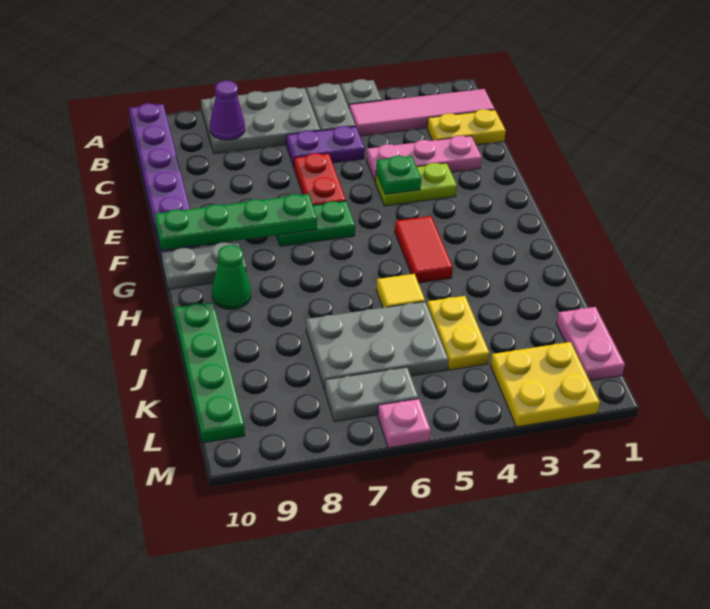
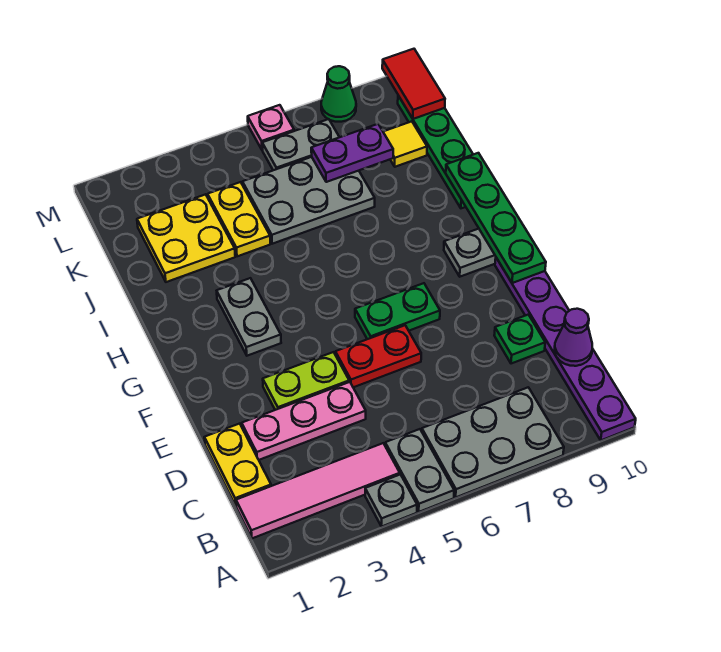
purple cone B8 level 2 -> purple cone C10 level 2
yellow plate C1:C2 level 1 -> yellow plate C1:D1 level 1
purple plate C5:C6 level 1 -> purple plate K7:K8 level 2
red plate D6:E6 level 1 -> red plate E5:E6 level 1
green plate E4 level 2 -> green plate D9 level 1
green plate F7:F10 level 2 -> green plate F10:I10 level 2
none -> grey plate G3:H3 level 1
red tile G4:H4 level 1 -> red tile L10:M10 level 2
green cone H9 level 1 -> green cone M8 level 1
yellow tile I5 level 1 -> yellow tile K9 level 1
pink plate K1:L1 level 1 -> none
yellow plate L2:M3 level 1 -> yellow plate J2:K3 level 1

